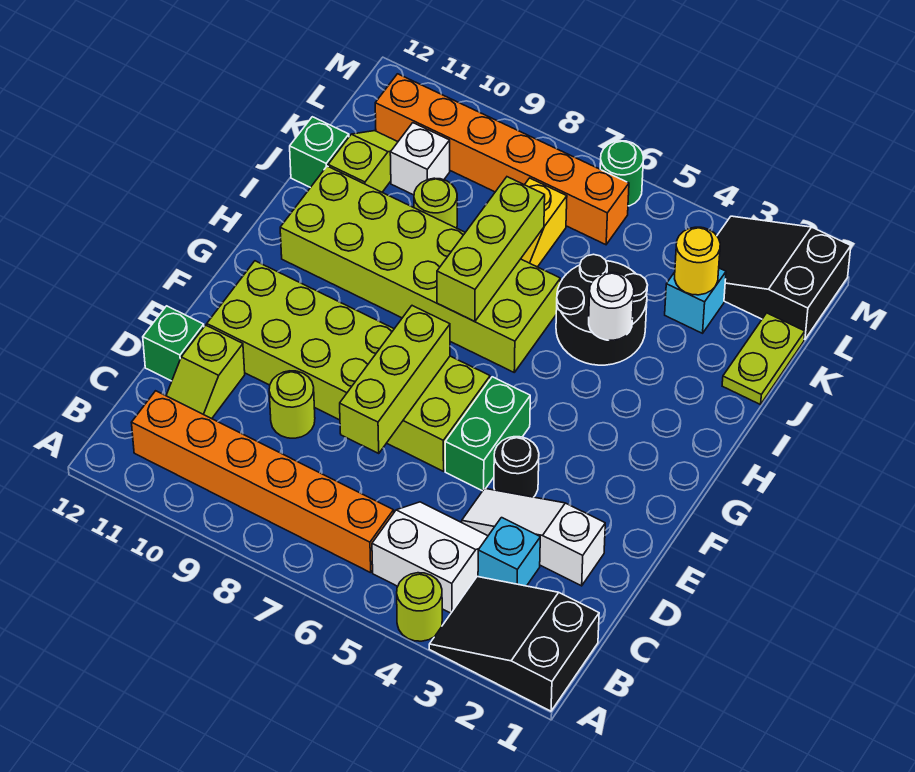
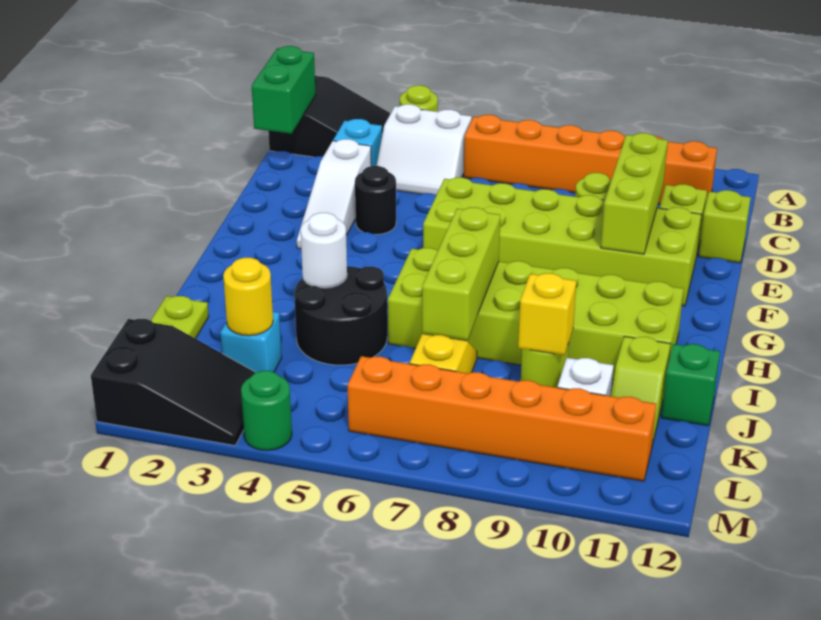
white slope D2:D4 level 1 top 2 -> white slope D3:F3 level 1 top D
lime brick D7:F7 level 2 -> lime brick D10:F10 level 2
green brick D12 level 1 -> lime brick D12 level 1
green brick E5:F5 level 1 -> green brick B1:C1 level 2
none -> yellow brick J9 level 2
green round brick M6 level 1 -> green round brick M4 level 1

